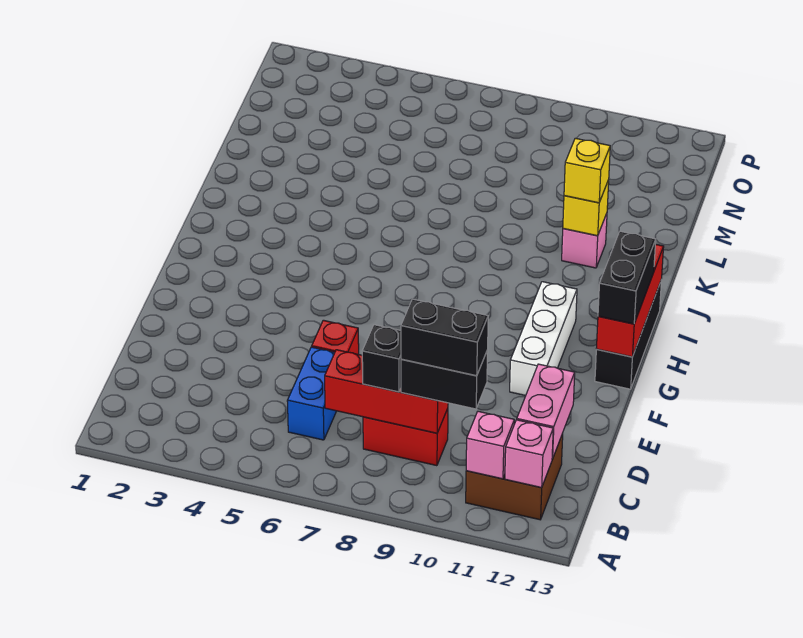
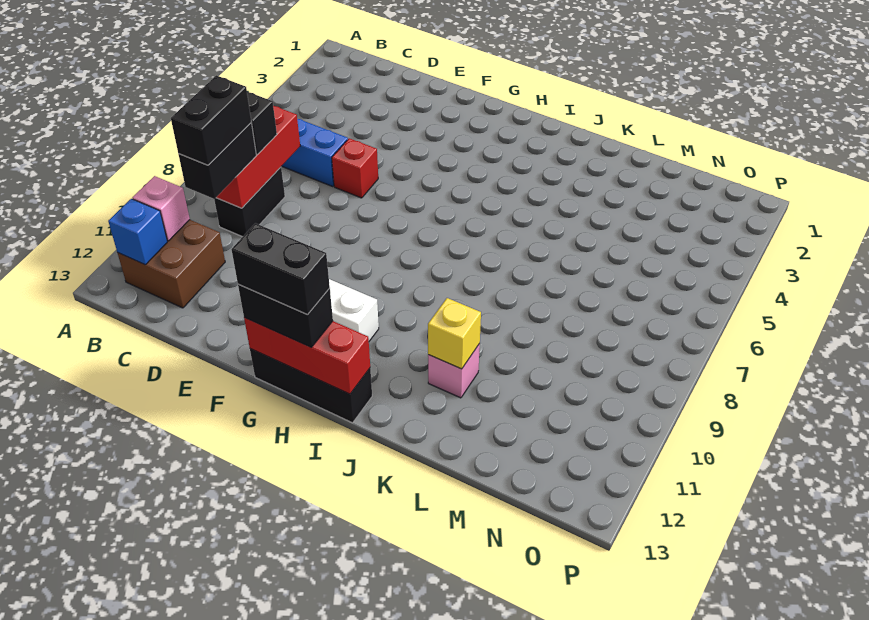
pink brick B12 level 2 -> blue brick B12 level 2
red brick C8:C9 level 1 -> black brick C8:C9 level 1
pink brick C12:D12 level 2 -> none
none -> black brick G13:H13 level 4
yellow brick K11 level 3 -> none

